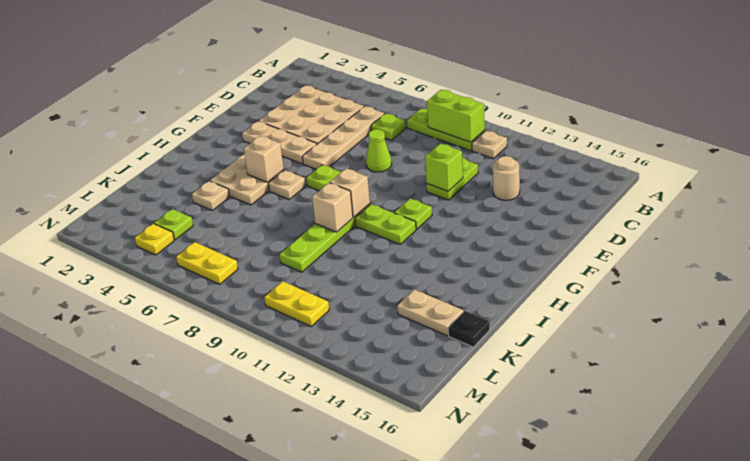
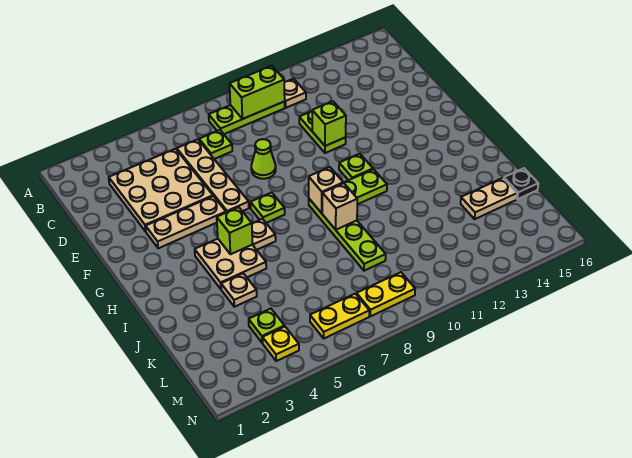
tan round brick D13 level 1 -> none
tan brick H5 level 2 -> lime brick H5 level 2
yellow plate M10:M11 level 1 -> yellow plate M8:M9 level 1

